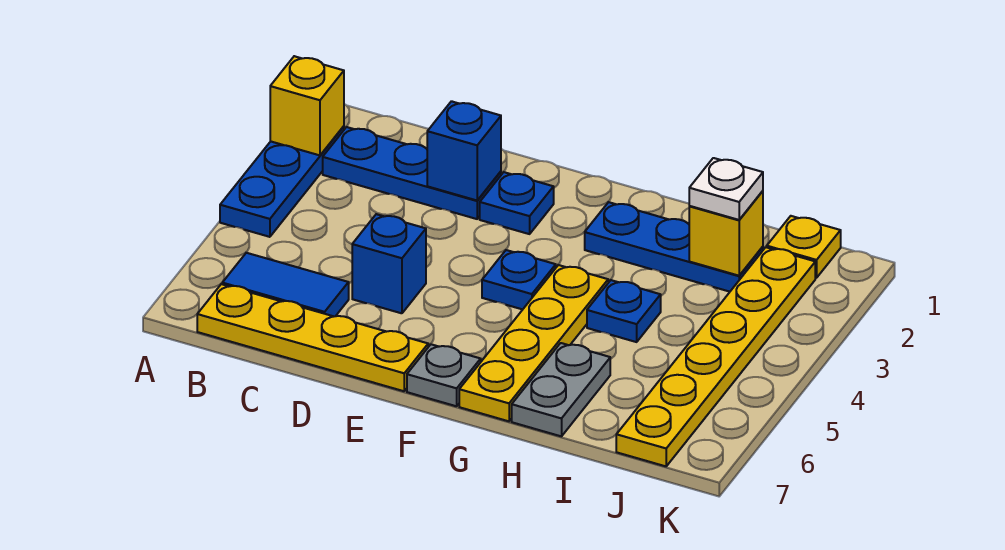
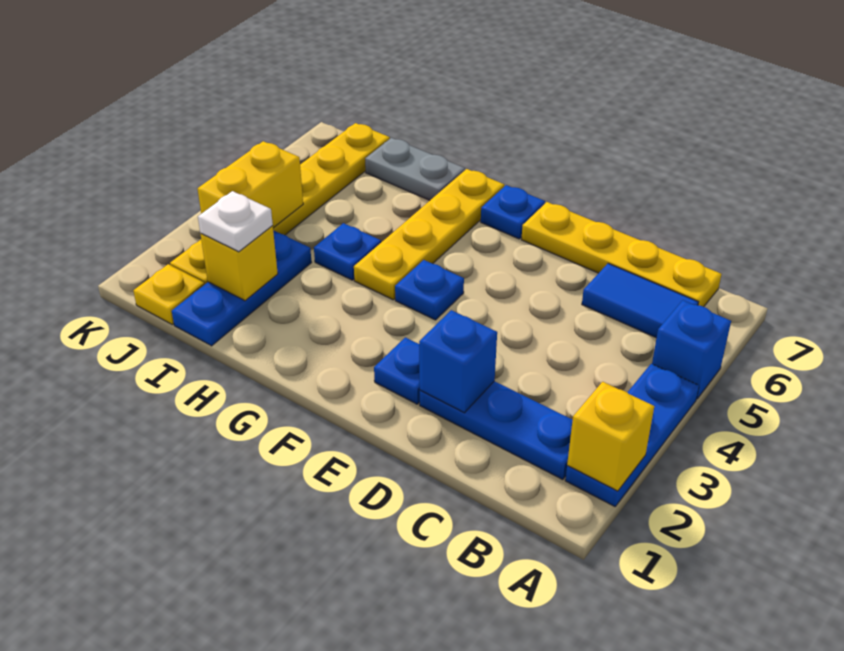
blue brick D5 level 1 -> blue brick A5 level 1
grey plate F7 level 1 -> blue plate F7 level 1
blue plate G2:I2 level 1 -> blue plate I1:I3 level 1
grey plate H6:H7 level 1 -> grey plate H7:I7 level 1
none -> yellow brick J3:J4 level 2

